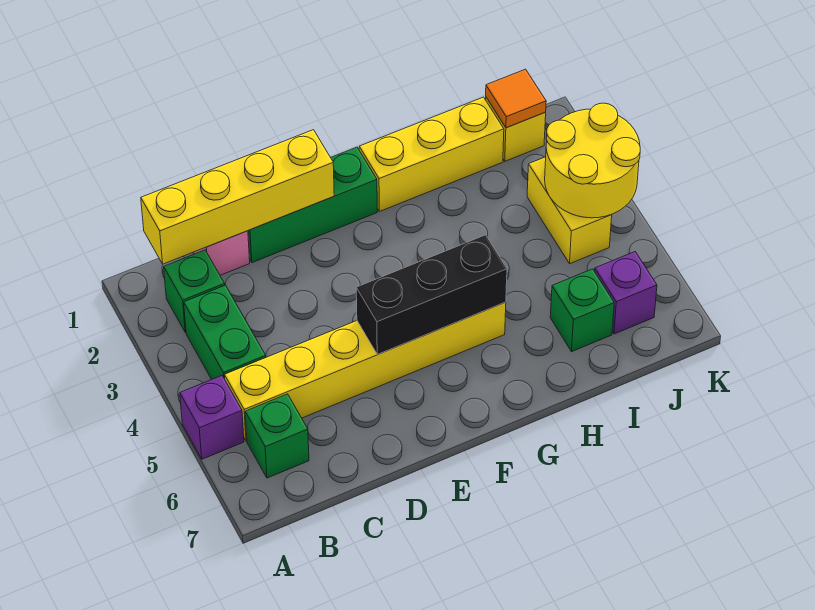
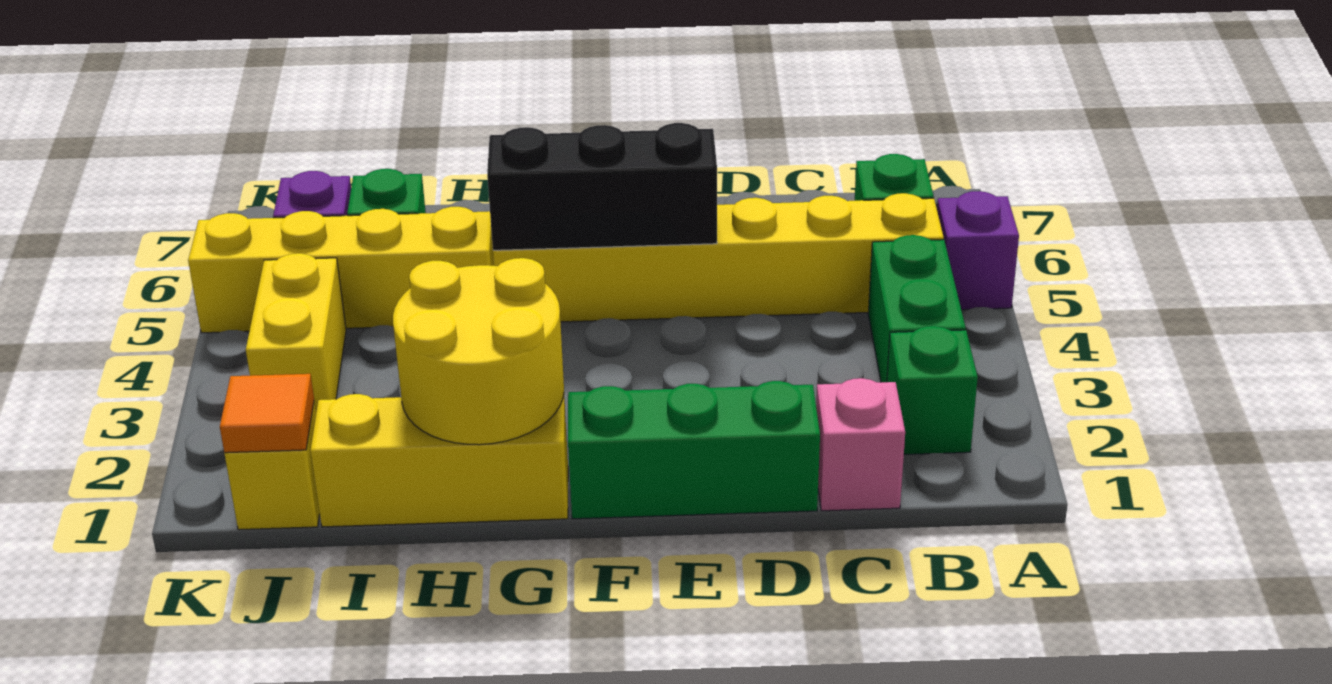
yellow brick B1:E1 level 2 -> yellow brick H5:K5 level 1
yellow round brick J3:K4 level 2 -> yellow round brick G1:H2 level 2

